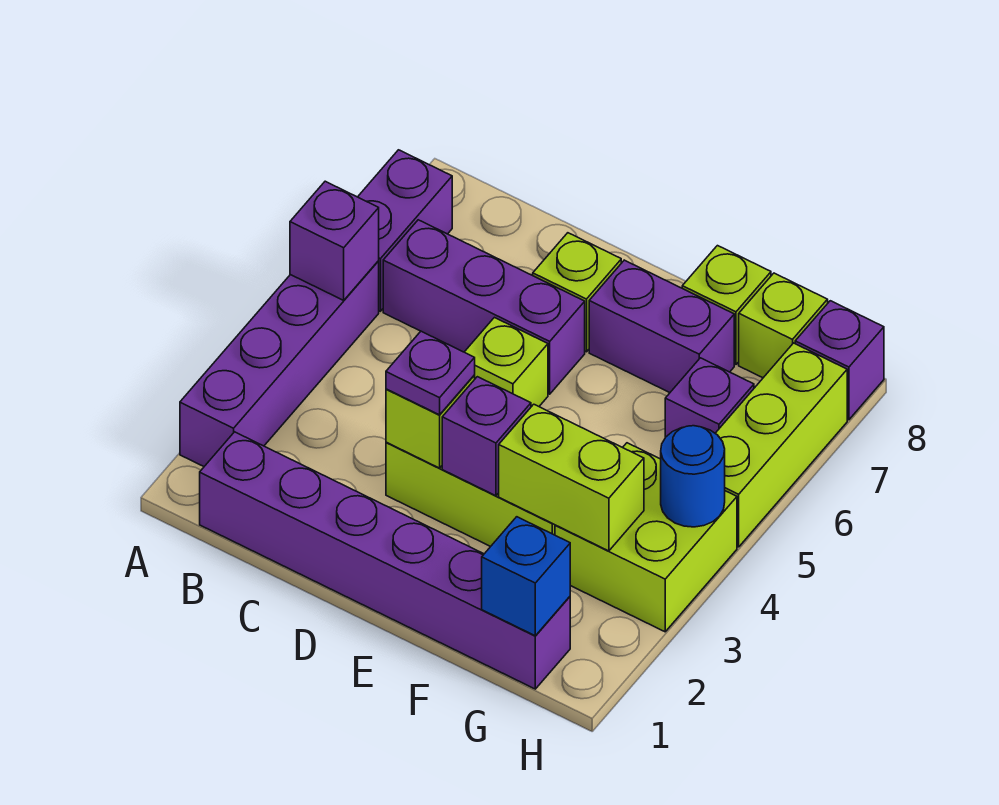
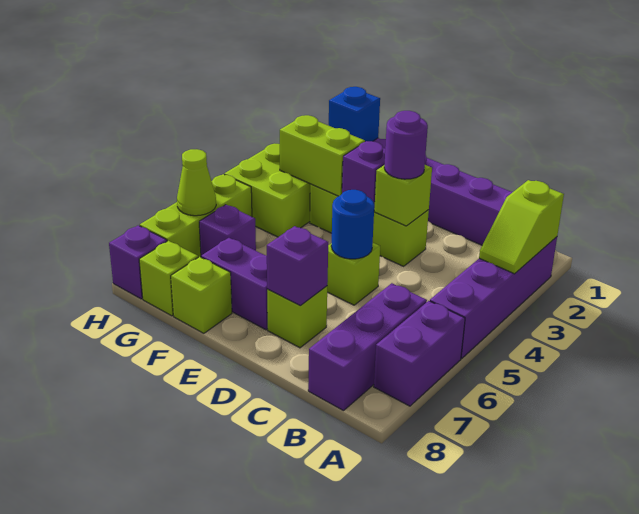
none -> lime slope A2:A3 level 2 top 2
purple brick A5 level 2 -> purple brick D7 level 2
purple brick B6:D6 level 1 -> purple brick B6:B8 level 1
purple plate D3 level 3 -> purple round brick D3 level 3
blue round brick H4 level 2 -> blue round brick D5 level 2
none -> lime cone H6 level 2

